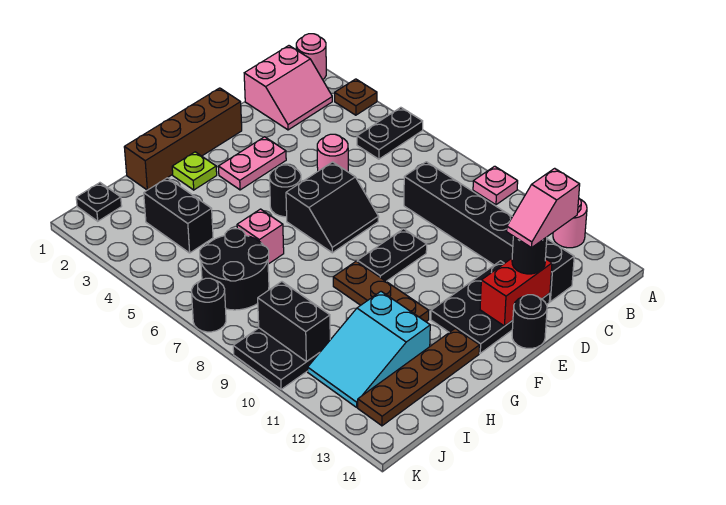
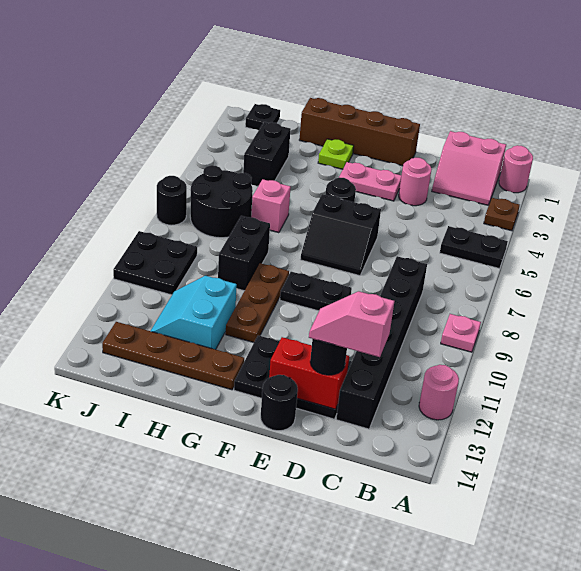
pink round brick D5 level 1 -> pink round brick D3 level 1
cyan slope H11:J12 level 1 top H -> cyan slope H11:I12 level 1 top H
black brick J9:J10 level 2 -> black brick H8:H9 level 1

